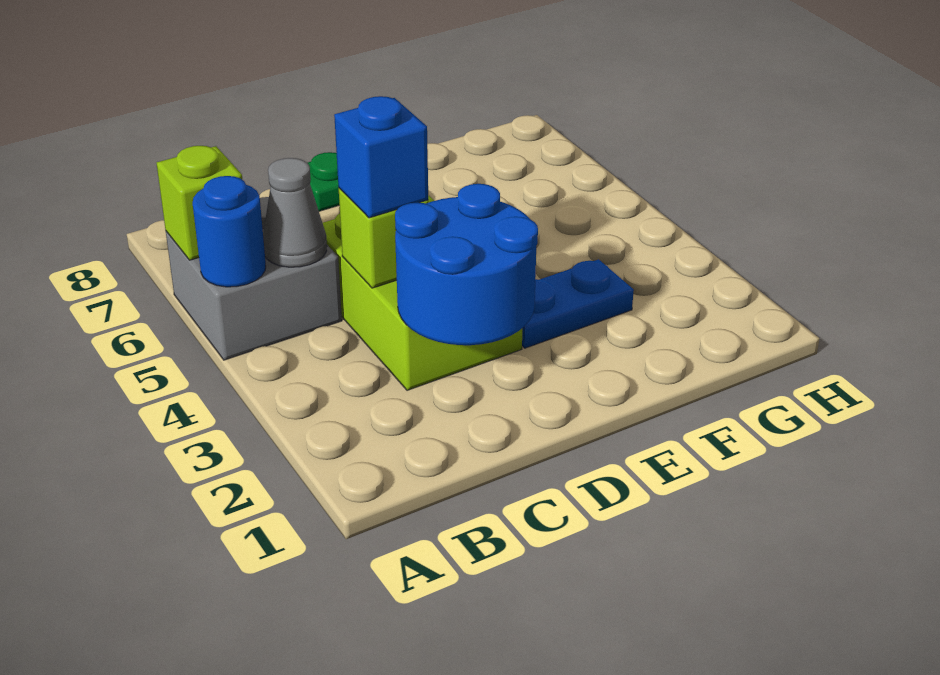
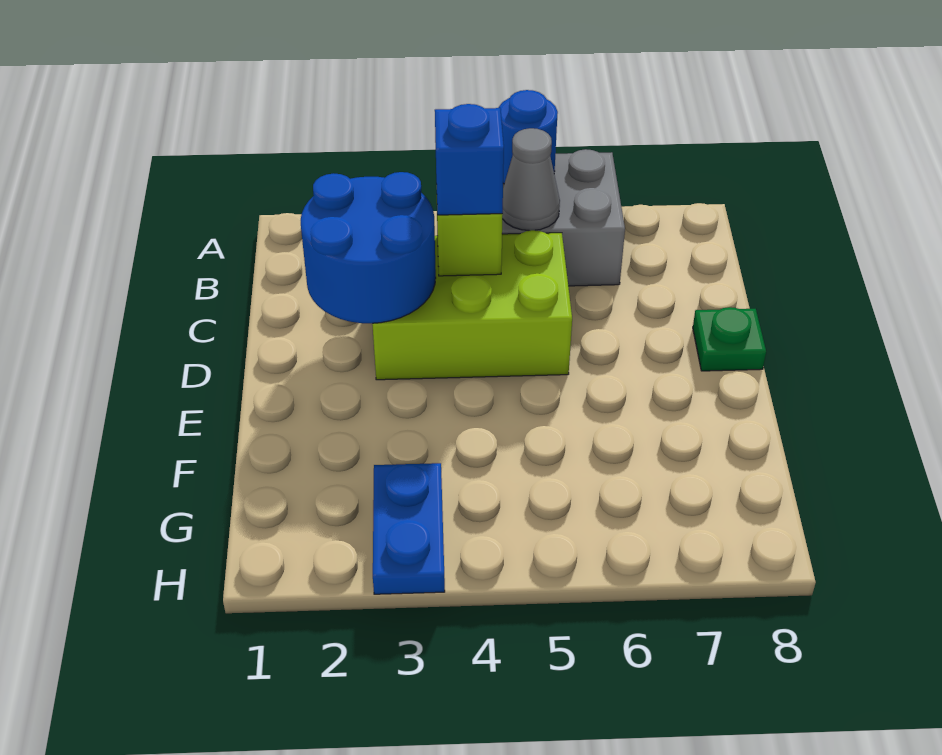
lime brick A6 level 2 -> none
blue plate E3:F3 level 1 -> blue plate G3:H3 level 1

